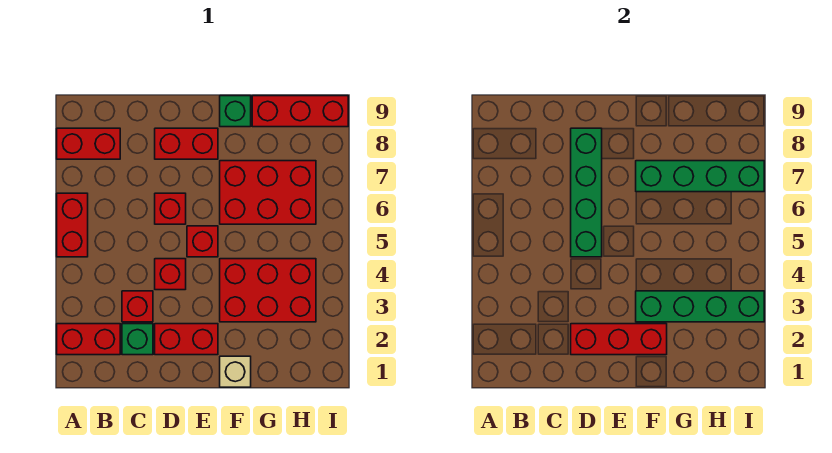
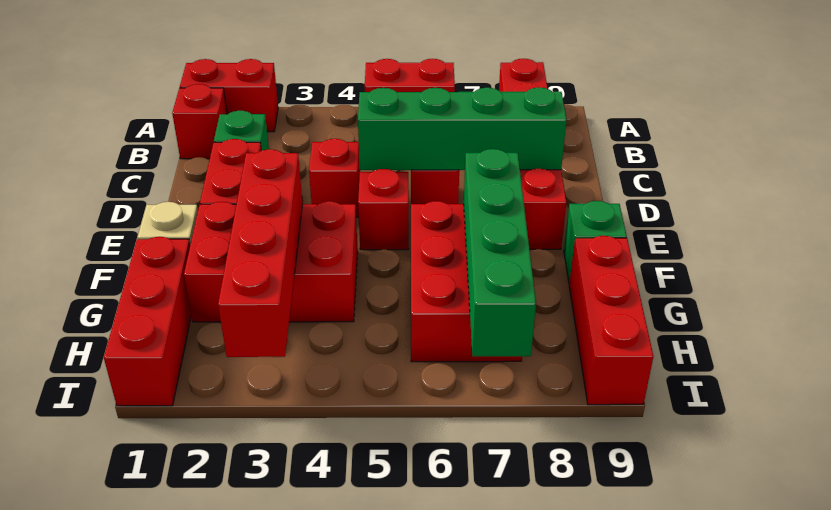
red brick A2:B2 level 1 -> red brick A1:A2 level 1
red brick C3 level 1 -> red brick B1 level 1
red brick D2:F2 level 2 -> red brick G1:I1 level 1
red brick F3:H4 level 1 -> red brick F2:G4 level 1
green brick F3:I3 level 2 -> red brick F3:I3 level 2

